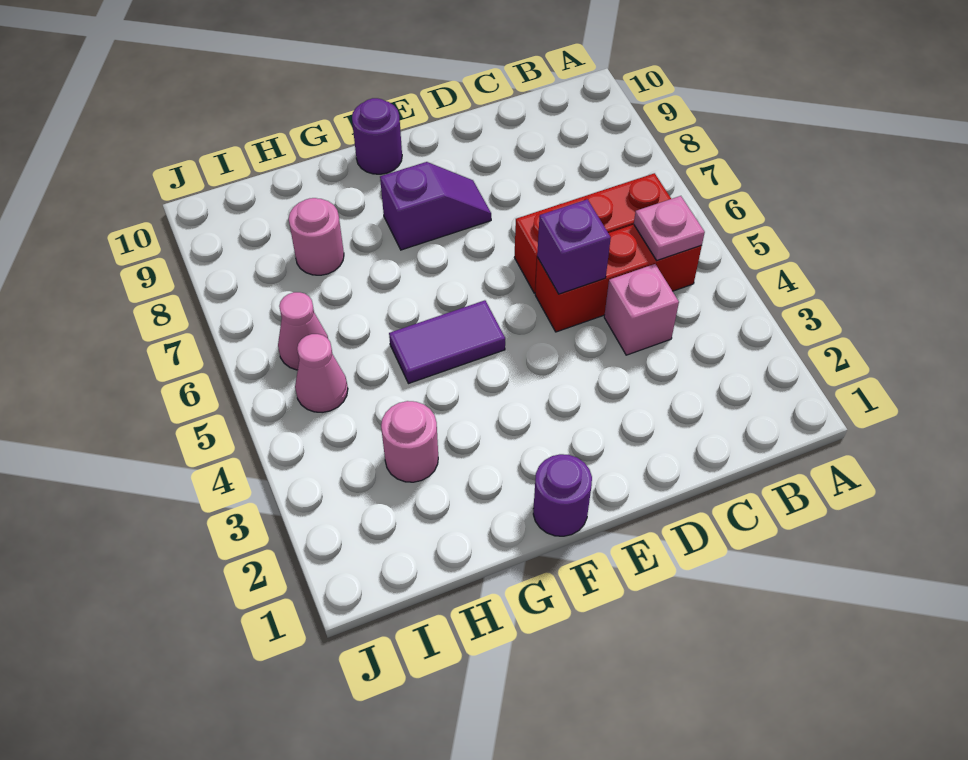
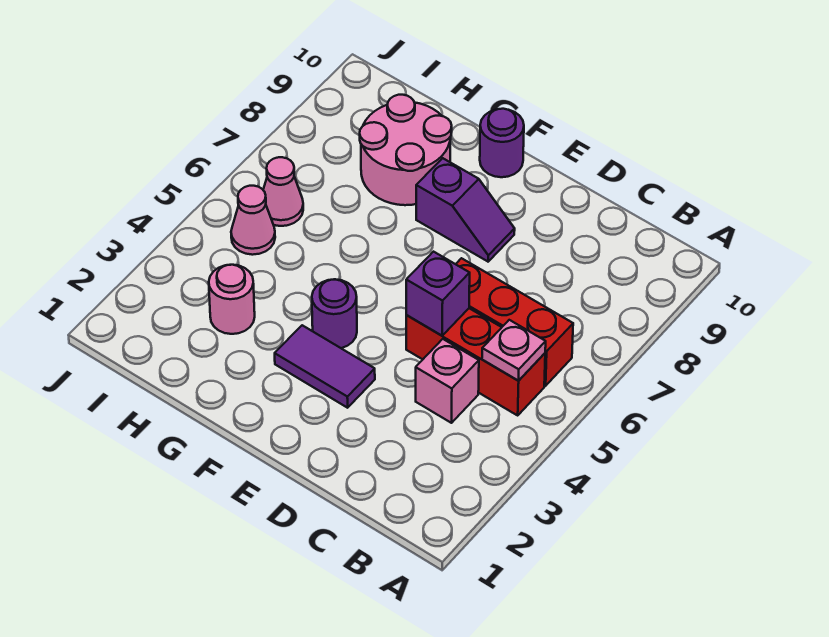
purple round brick F1 level 1 -> purple round brick F4 level 1
purple tile F5:G5 level 1 -> purple tile E3:F3 level 1
pink round brick H8 level 1 -> pink round brick G8:H9 level 1

